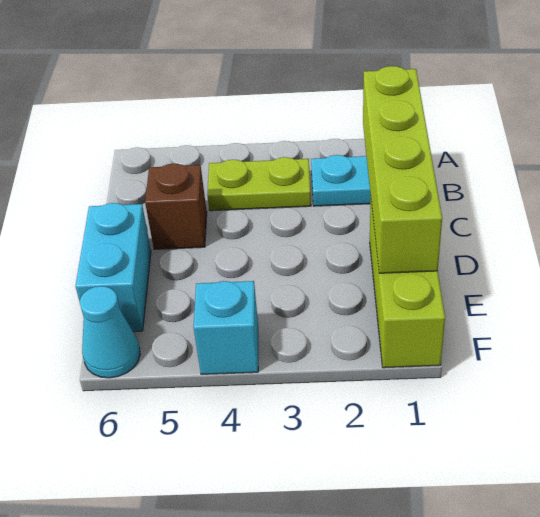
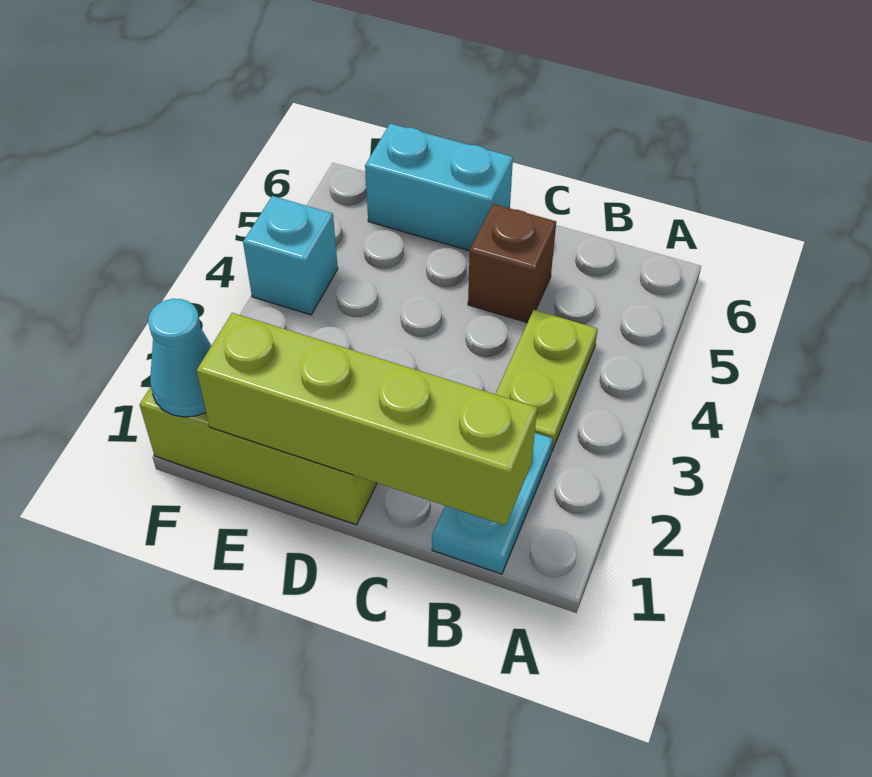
cyan cone F6 level 1 -> cyan cone F1 level 2

